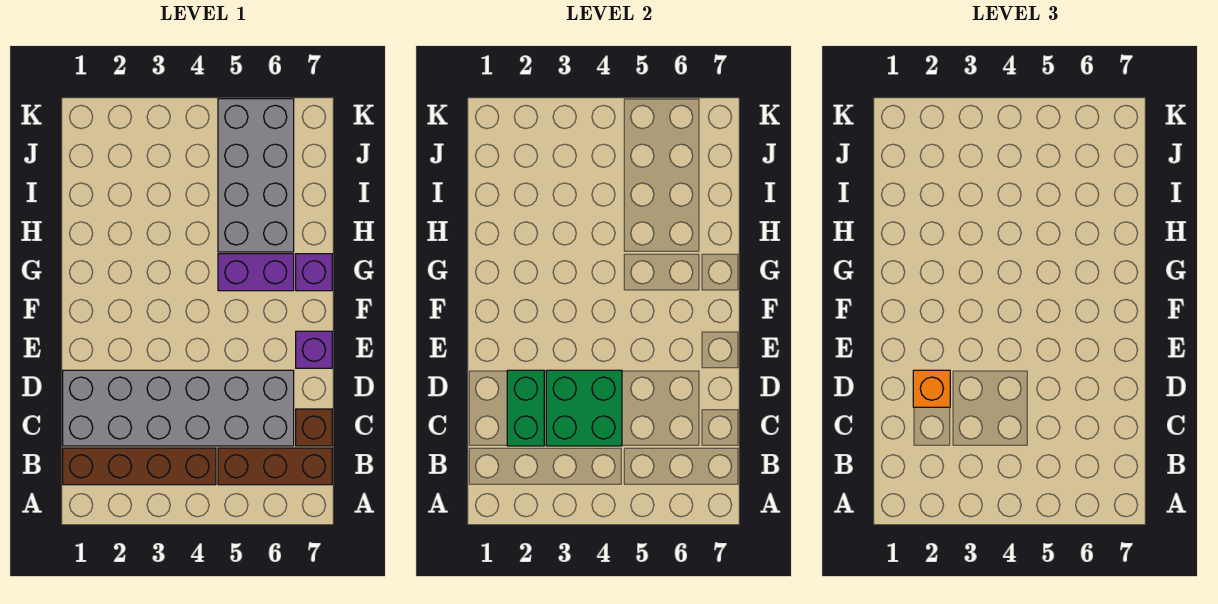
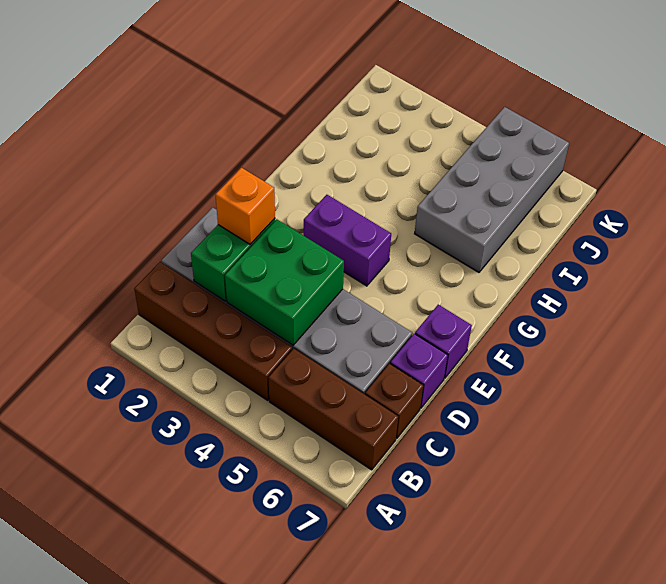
purple brick G5:G6 level 1 -> purple brick F3:F4 level 1
purple brick G7 level 1 -> purple brick D7 level 1

